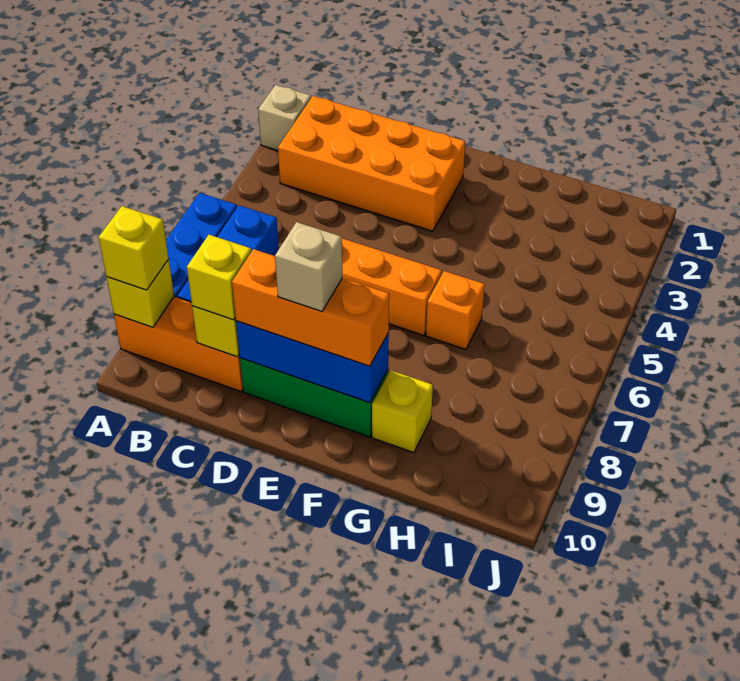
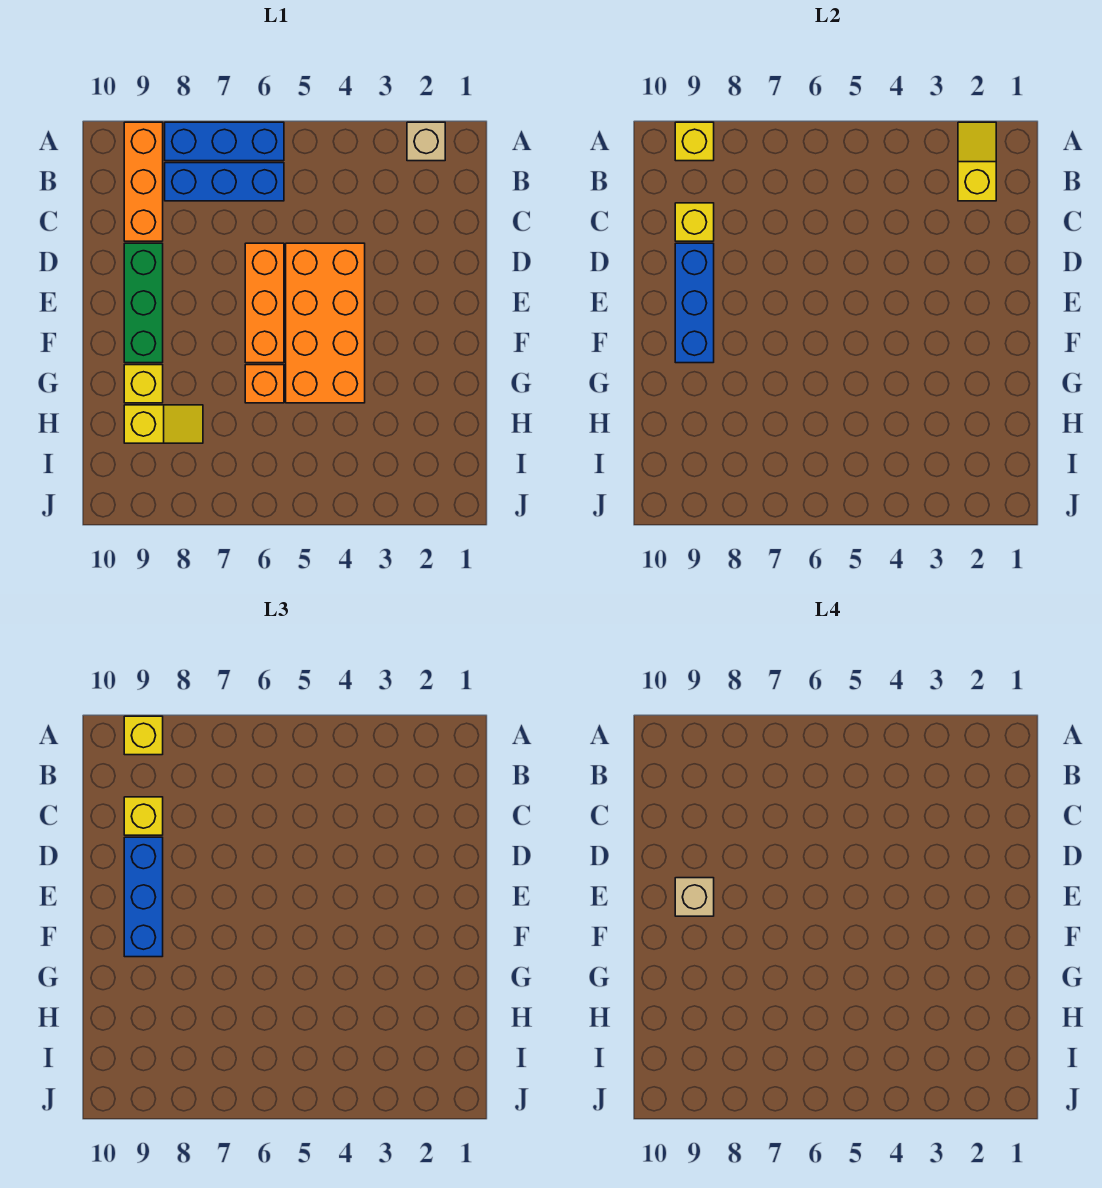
none -> yellow slope A2:B2 level 2 top B
orange brick B2:E3 level 1 -> orange brick D4:G5 level 1
orange brick D9:F9 level 3 -> blue brick D9:F9 level 3
none -> yellow slope H8:H9 level 1 top 9

